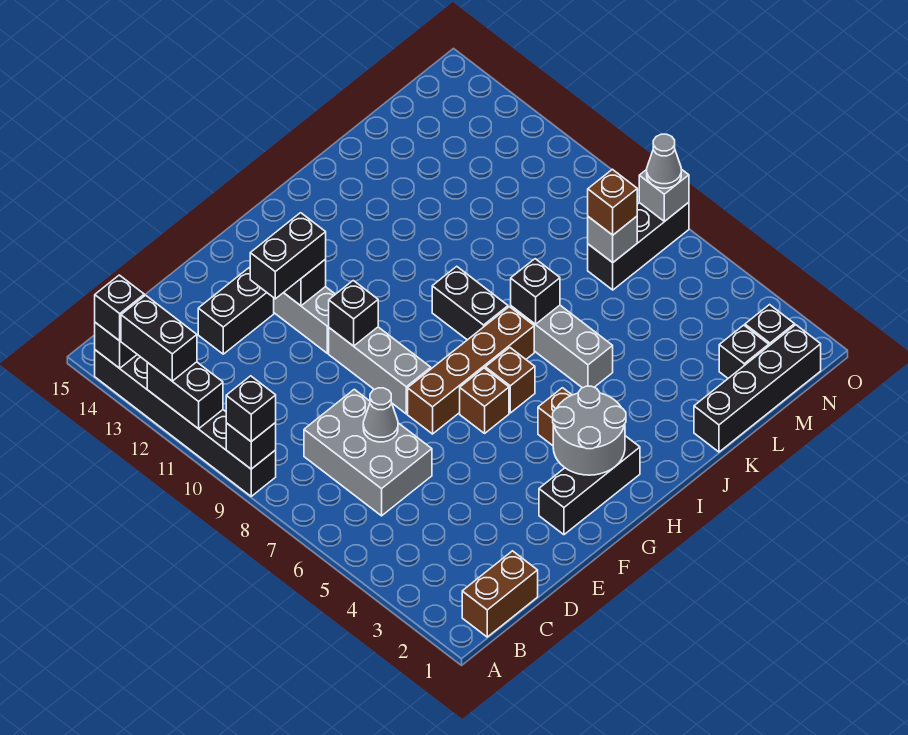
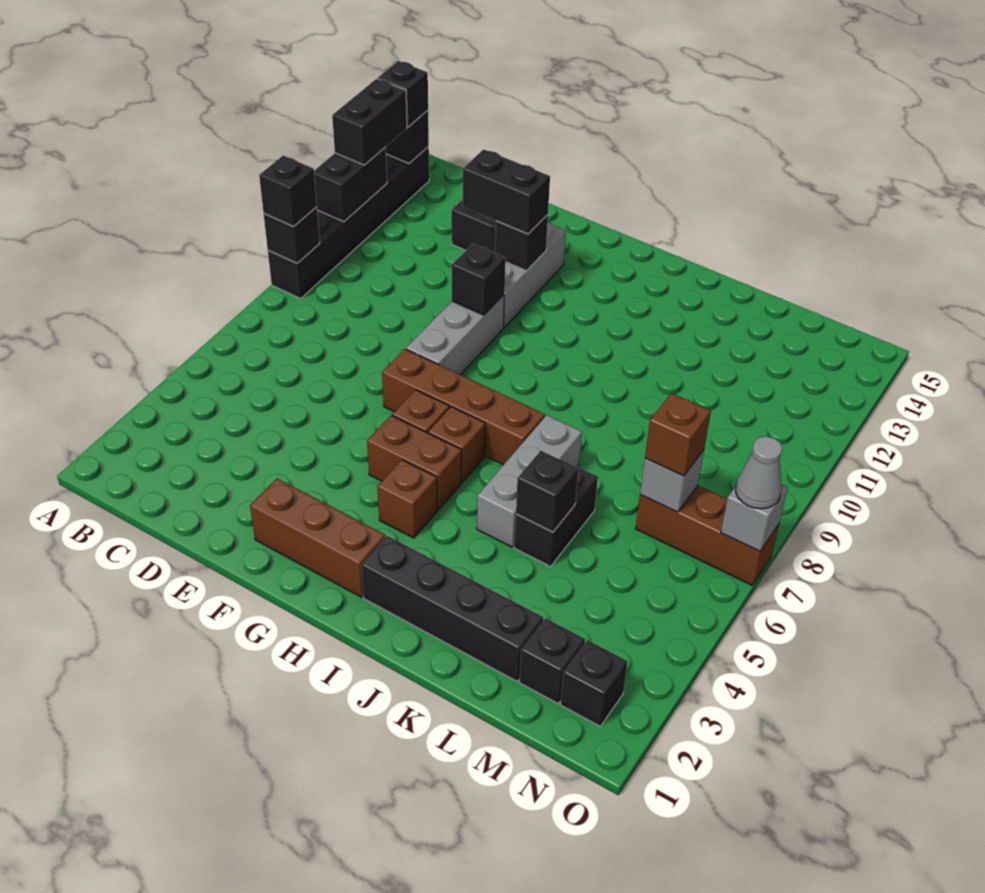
brown brick B1:C1 level 1 -> brown brick G5:H5 level 1
grey brick C6:D8 level 1 -> none
grey cone D7 level 2 -> none
black brick F2:H2 level 1 -> brown brick F2:H2 level 1
grey round brick G2:H3 level 2 -> none
black brick I8:I9 level 1 -> black brick K5:K6 level 1
black brick J7 level 2 -> black brick K5 level 2
black brick K1:N1 level 1 -> black brick I2:L2 level 1
black brick M7:O7 level 1 -> brown brick M7:O7 level 1

